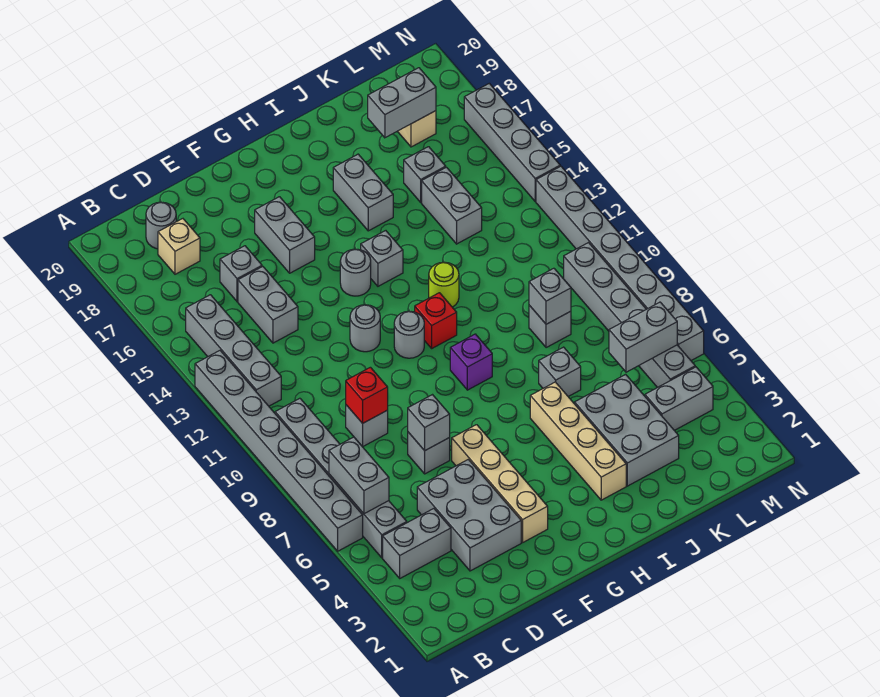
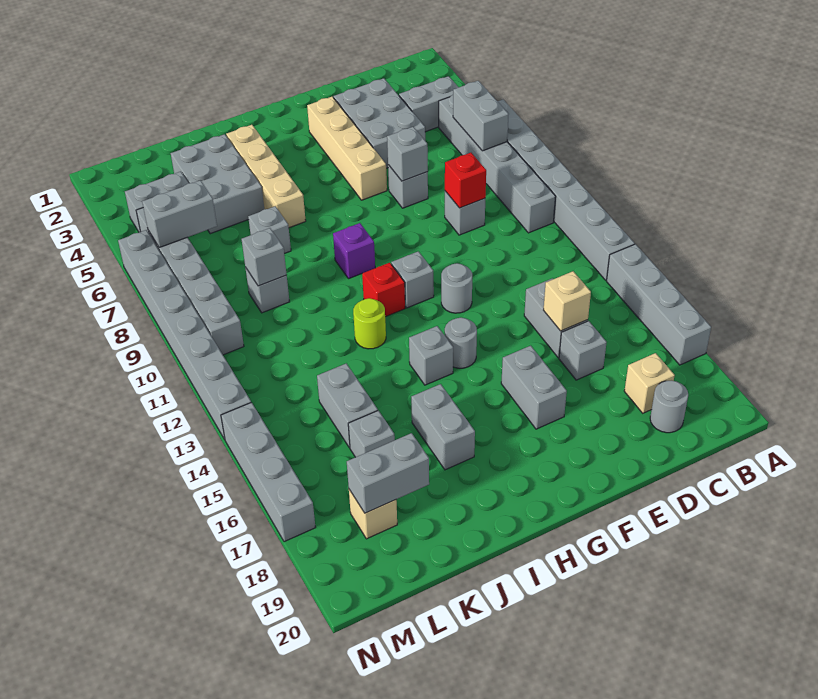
grey brick B12:B15 level 1 -> grey brick A14:A17 level 1
none -> tan brick D15 level 2
grey round brick G11 level 1 -> grey brick G11 level 1

